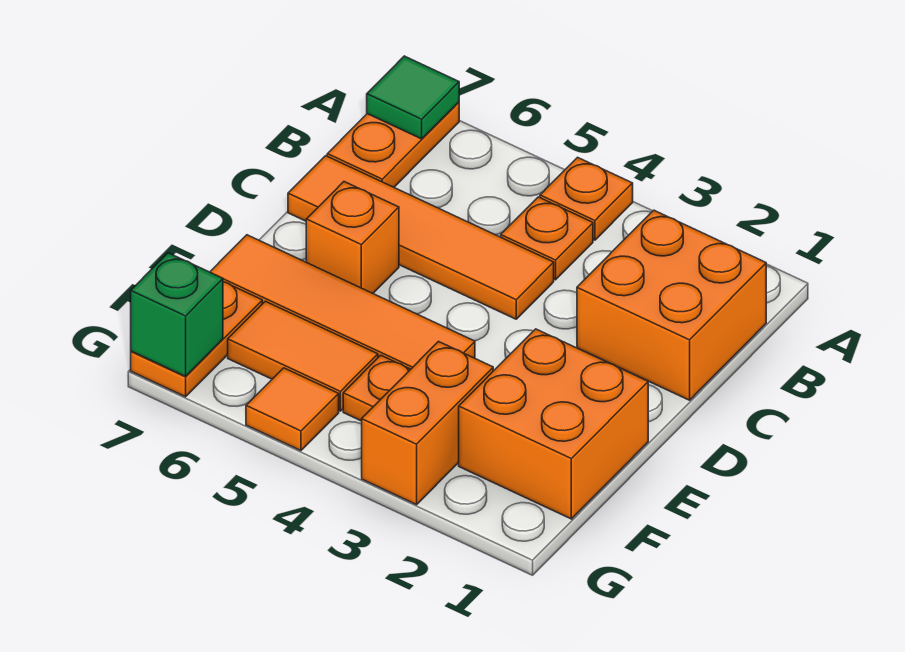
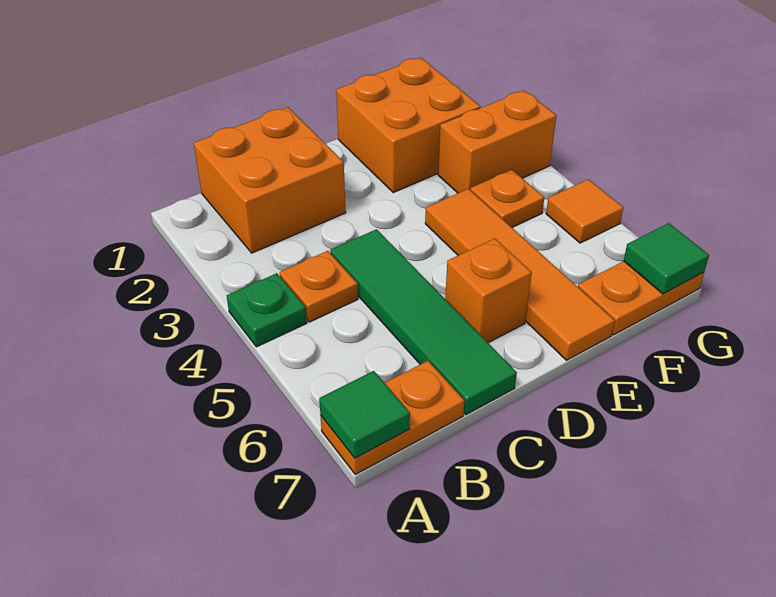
orange plate A4 level 1 -> green plate A4 level 1
orange tile C4:C7 level 1 -> green tile C4:C7 level 1
orange tile F5:F6 level 1 -> none
green brick G7 level 2 -> green tile G7 level 2

